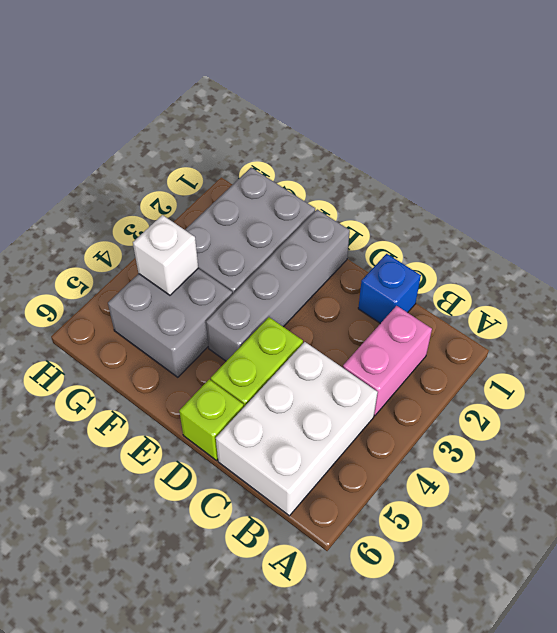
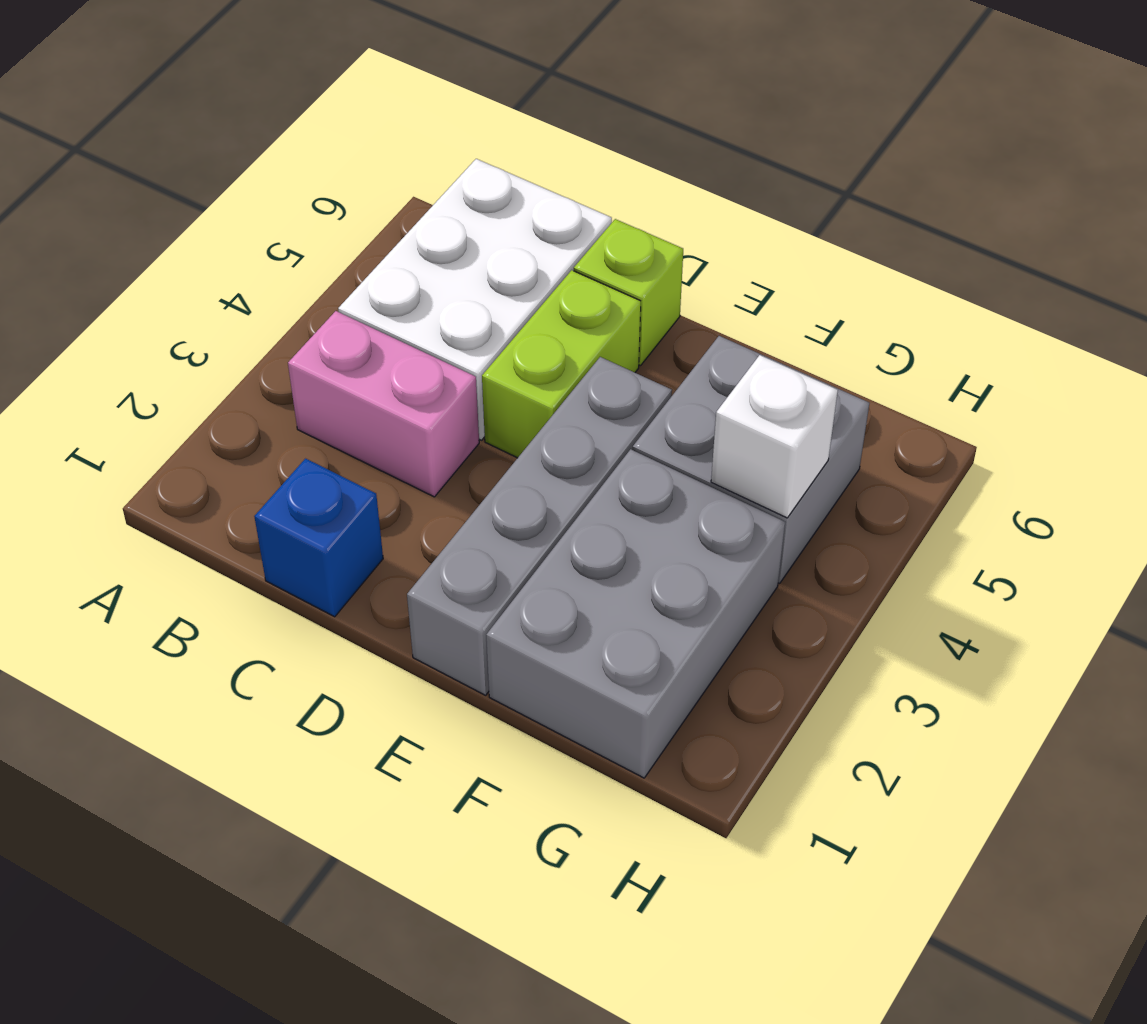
pink brick B2:B3 level 1 -> pink brick B3:C3 level 1

